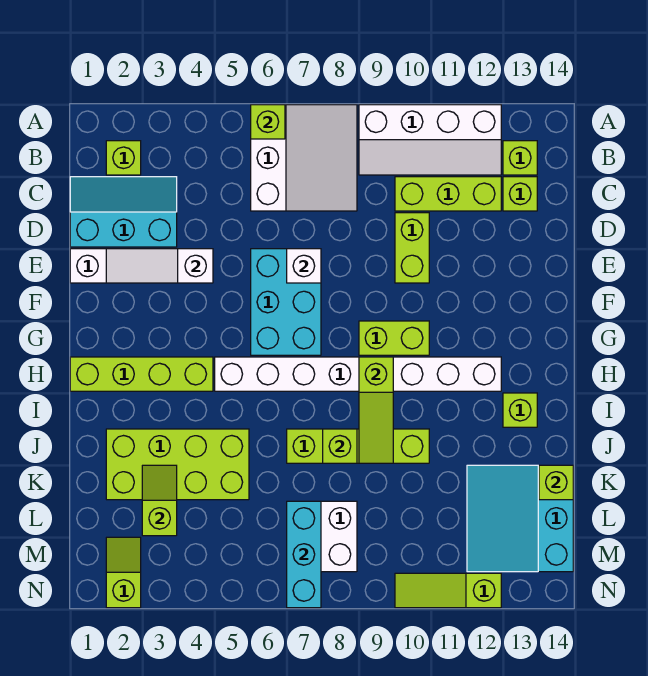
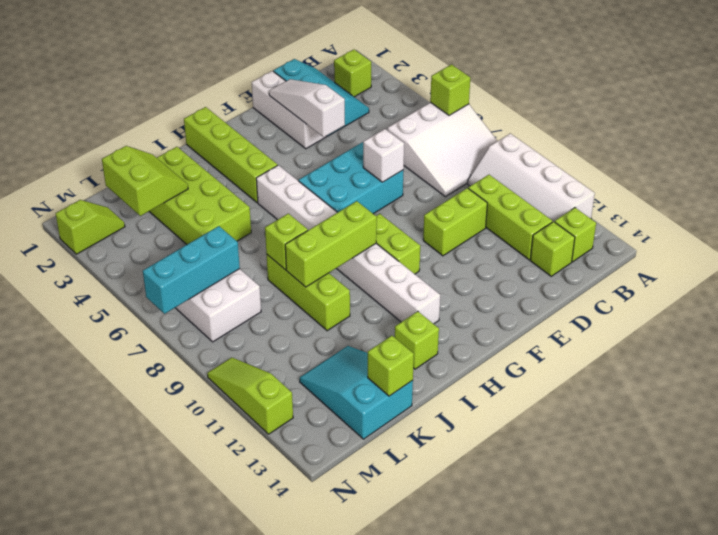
lime slope H9:J9 level 2 top H -> lime brick H9:J9 level 2
lime brick J7:J10 level 1 -> lime brick J8:J10 level 1
lime slope K3:L3 level 2 top L -> lime slope K2:L3 level 2 top L
cyan slope K12:M14 level 1 top 14 -> cyan slope K12:L14 level 1 top 14

